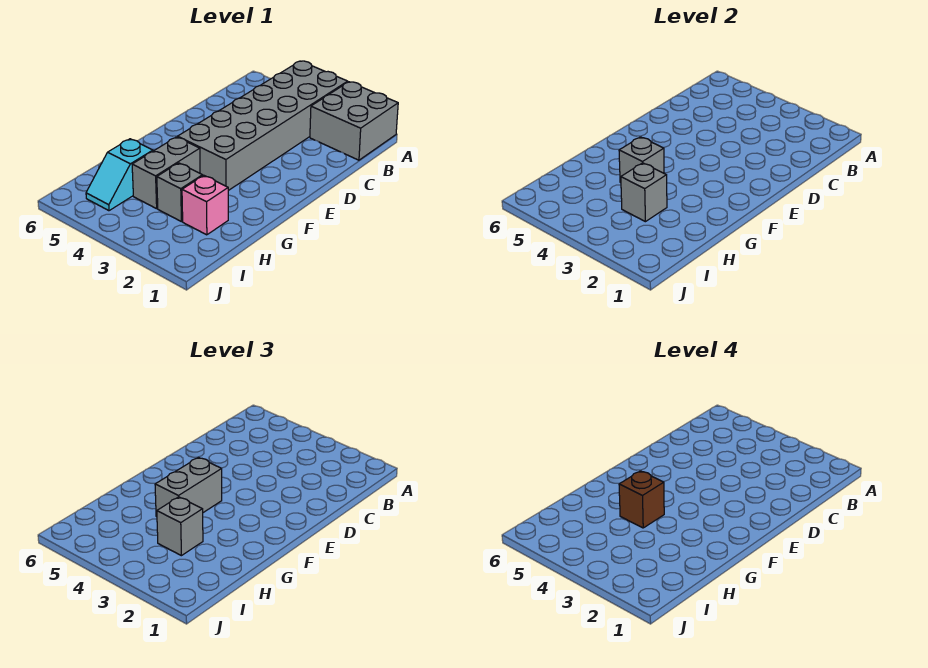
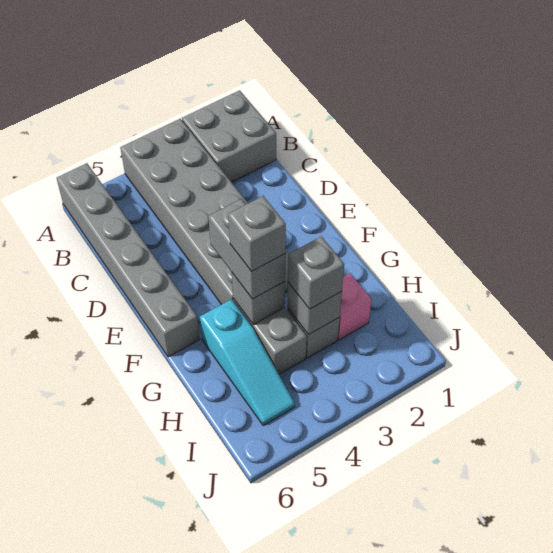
none -> grey brick A6:F6 level 1
brown brick G4 level 4 -> grey brick G4 level 4
cyan slope H5:I5 level 1 top H -> cyan slope G5:I5 level 1 top G

